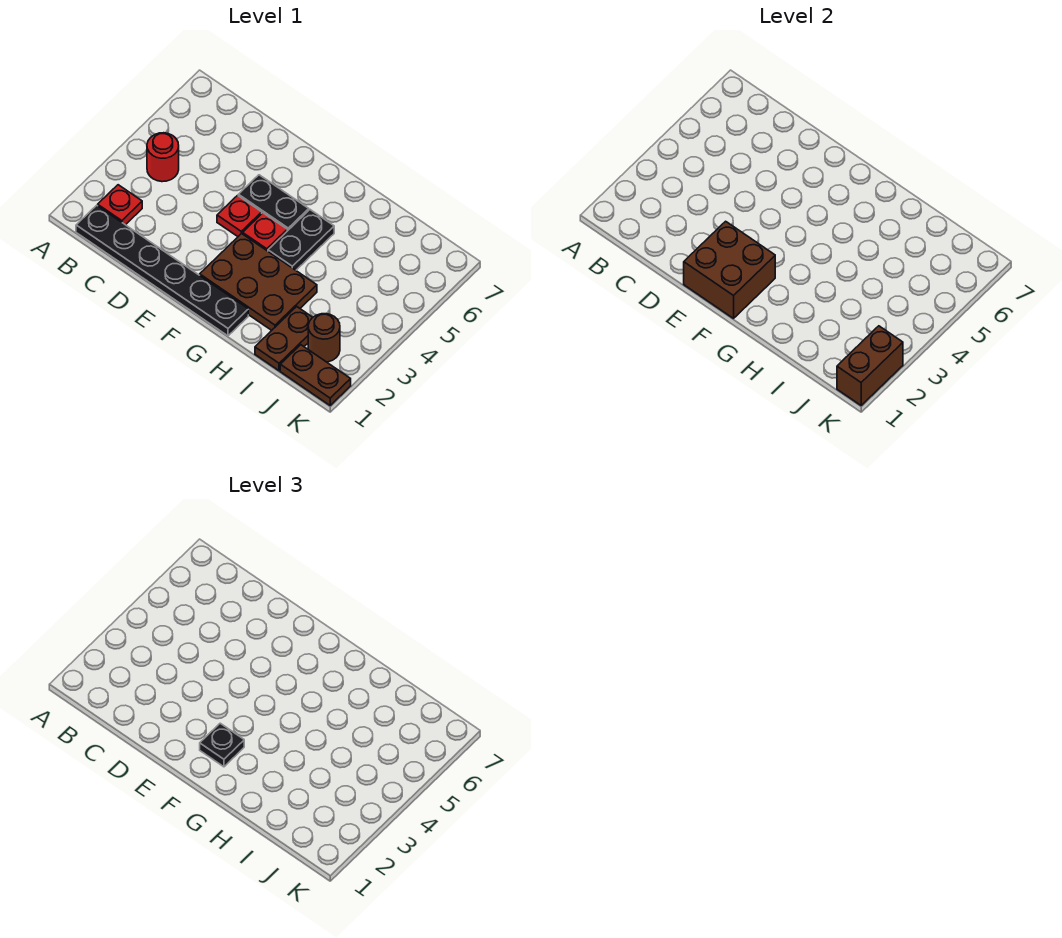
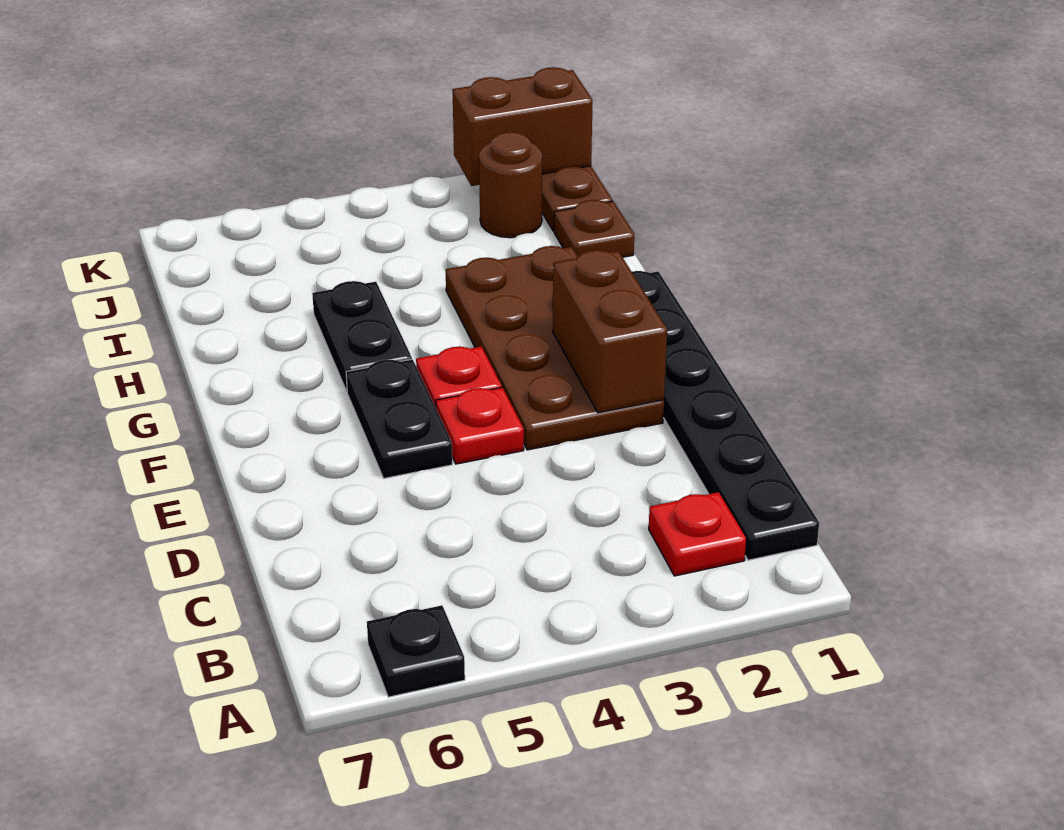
red round brick B4 level 1 -> none
brown brick E1:F2 level 2 -> brown brick E2:F2 level 2
brown plate F2:H3 level 1 -> brown plate E2:H3 level 1
black plate F2 level 3 -> black plate A6 level 1
black plate G4:G5 level 1 -> black plate G5:H5 level 1
brown plate I1:I2 level 1 -> brown plate I1 level 1

